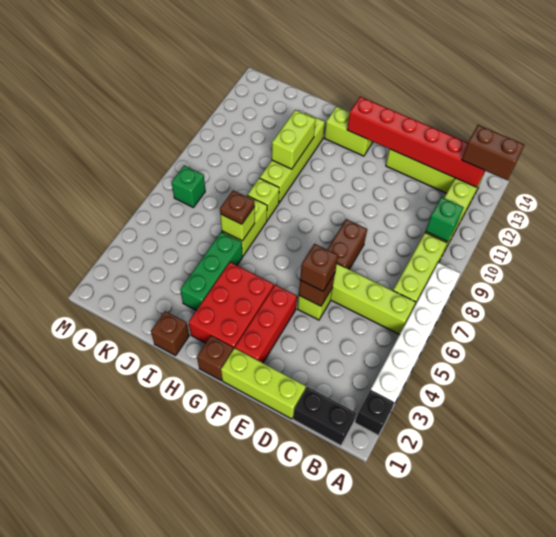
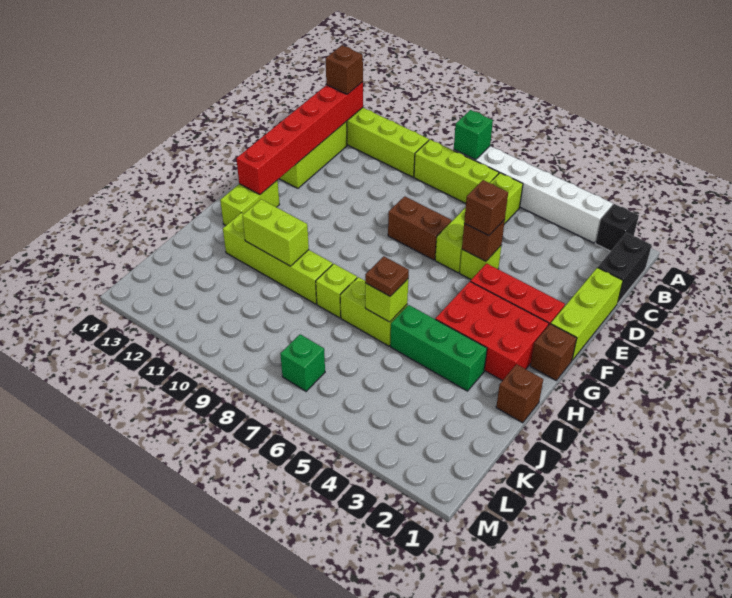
brown brick A13:B13 level 3 -> brown brick B13 level 3
green brick B10 level 2 -> green brick A8 level 2

